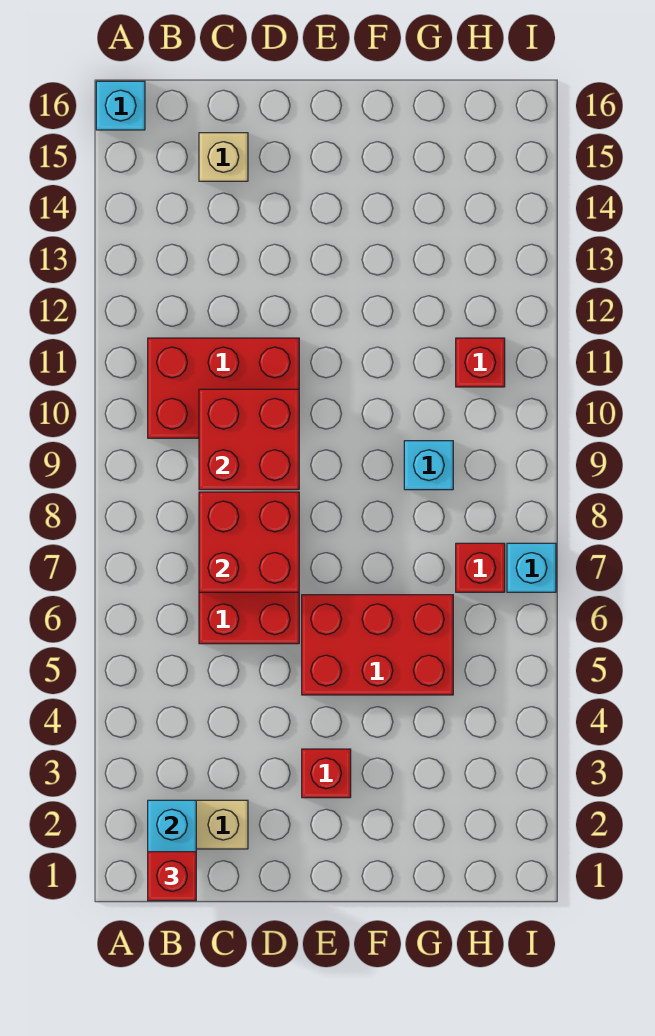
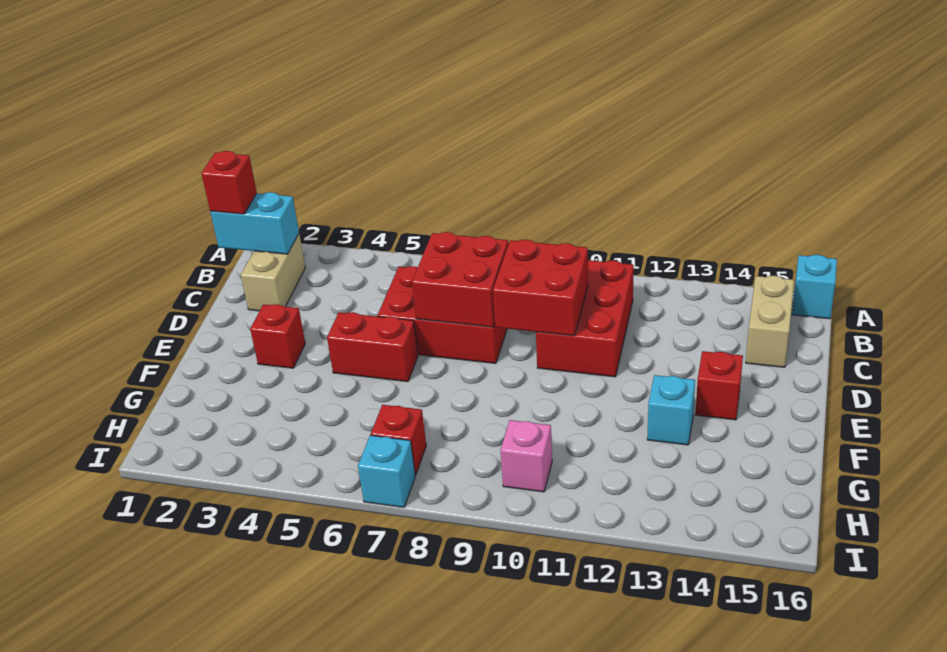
tan brick C15 level 1 -> tan brick B15:C15 level 1
red brick E5:G6 level 1 -> red brick E5:E6 level 1
cyan brick G9 level 1 -> cyan brick F13 level 1
none -> pink brick H10 level 1
red brick H11 level 1 -> red brick E14 level 1

